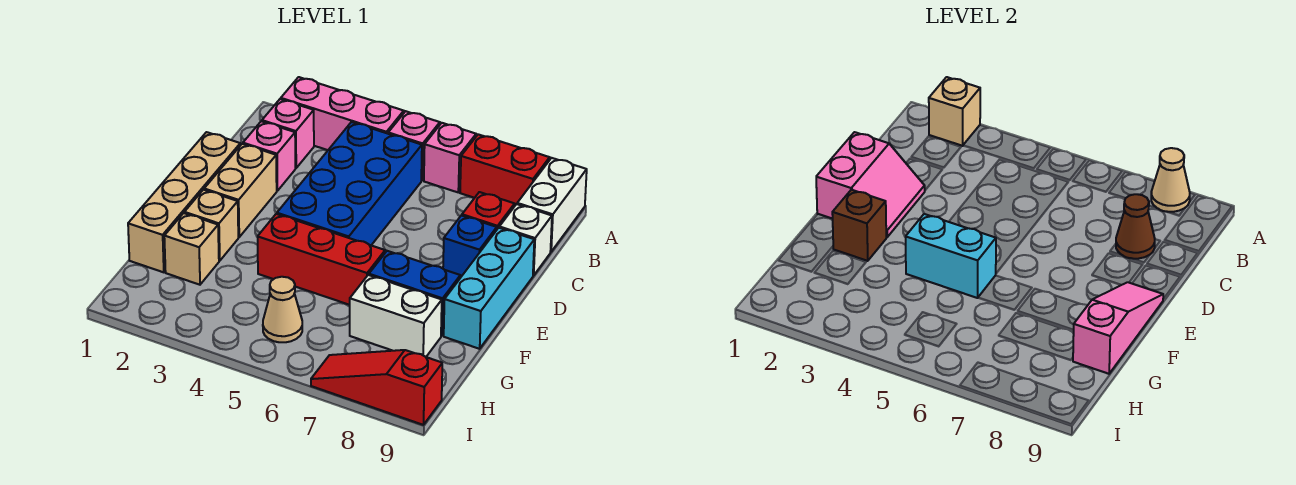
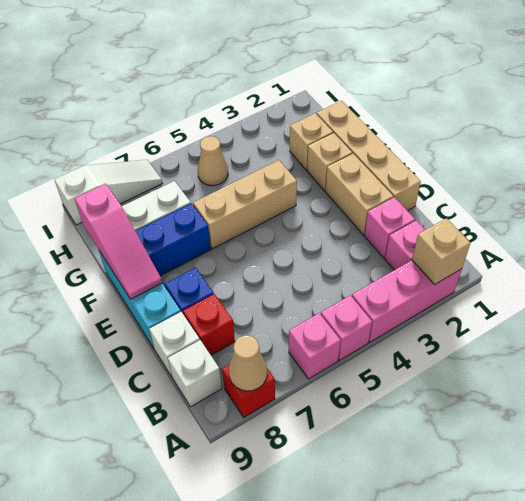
red brick A7:A8 level 1 -> red brick A8 level 1
white brick A9:B9 level 1 -> white brick B9 level 1
blue brick B4:E5 level 1 -> none
brown cone C8 level 2 -> none
pink slope D1:E2 level 2 top 1 -> none
brown brick F2 level 2 -> none
red brick F4:F6 level 1 -> tan brick F4:F6 level 1
cyan brick F4:F5 level 2 -> none
red slope I7:I9 level 1 top 9 -> white slope I7:I9 level 1 top 9

